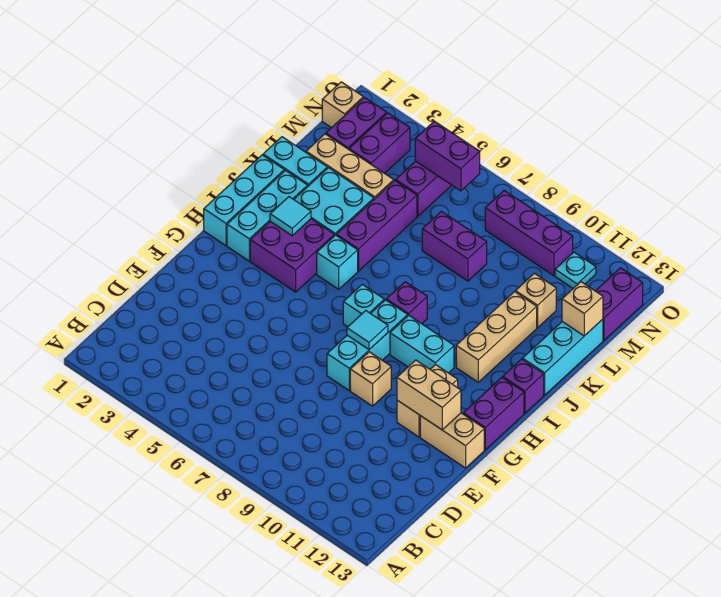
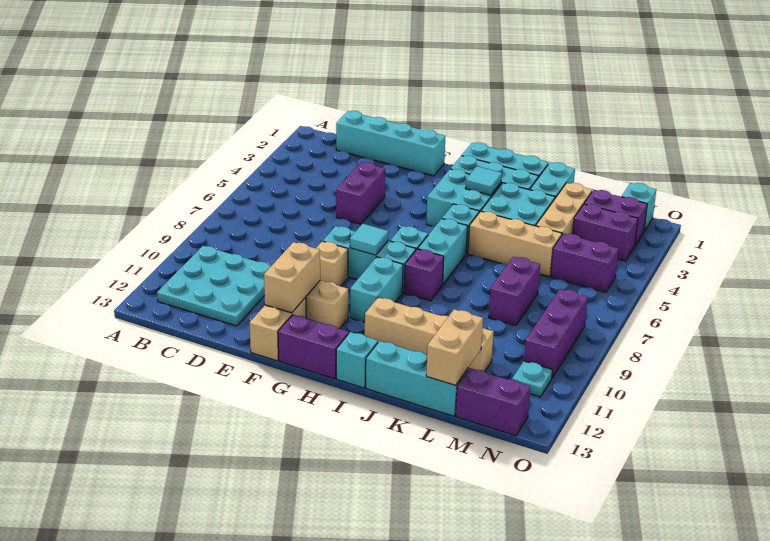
none -> cyan plate B10:D12 level 1
none -> cyan brick C1:F1 level 1
purple brick H3:I4 level 1 -> cyan brick H3:I4 level 1
none -> cyan brick I6:I7 level 1
purple brick I13 level 1 -> cyan brick I13 level 1
purple brick J5:L5 level 1 -> tan brick J5:L5 level 1
tan brick L13 level 2 -> tan brick L12:L13 level 2
tan brick N1 level 1 -> cyan brick N1 level 1
purple brick N5:N6 level 2 -> purple brick E4:E5 level 1

